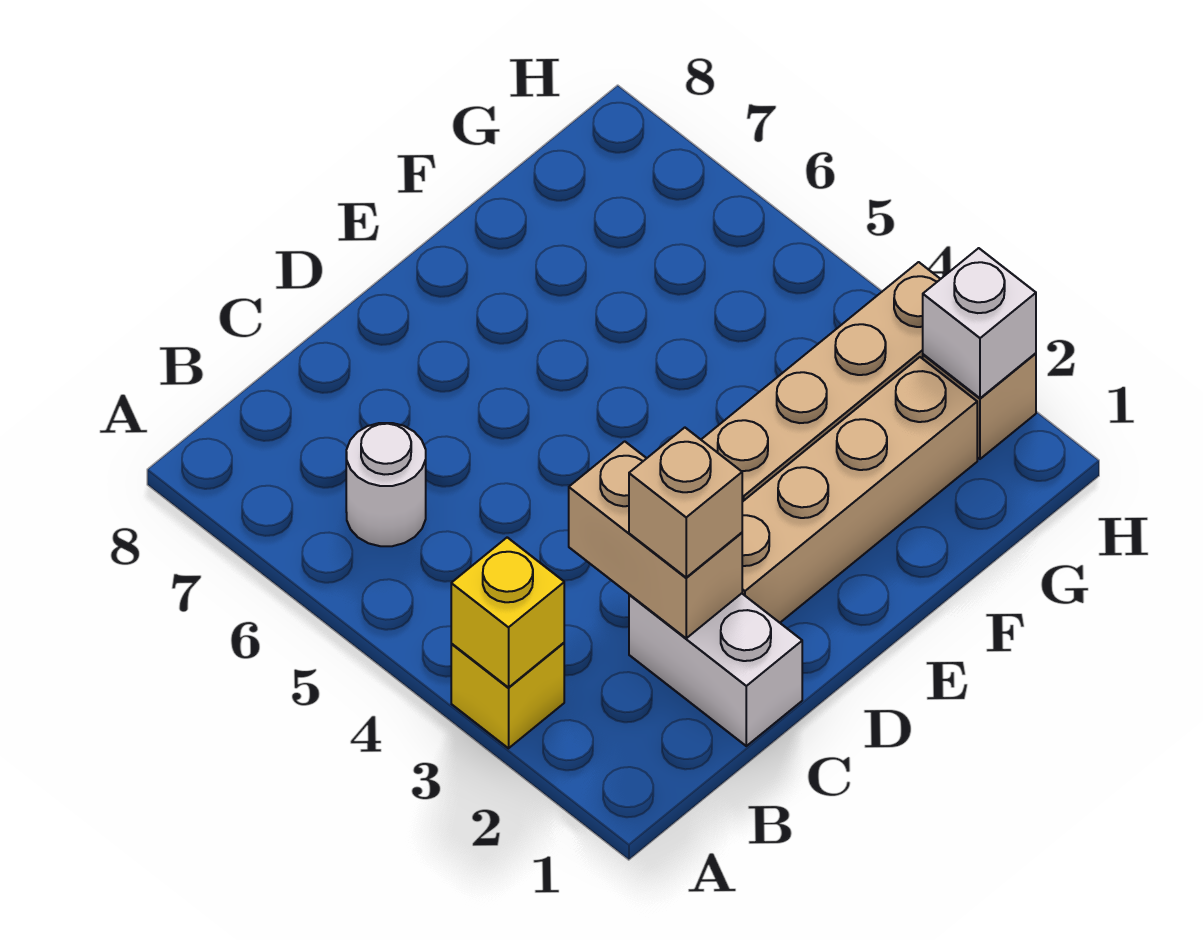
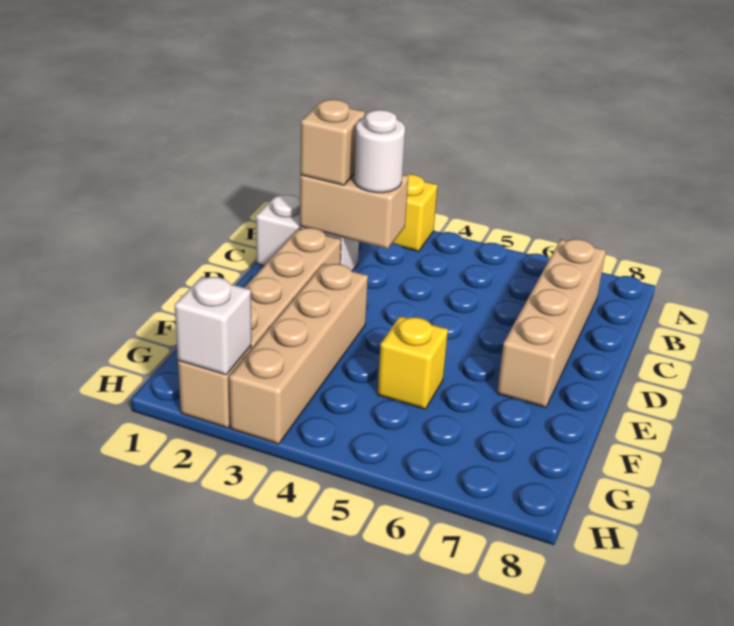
yellow brick A3 level 2 -> yellow brick F5 level 1
white round brick B6 level 1 -> white round brick C3 level 3
none -> tan brick B7:E7 level 1

